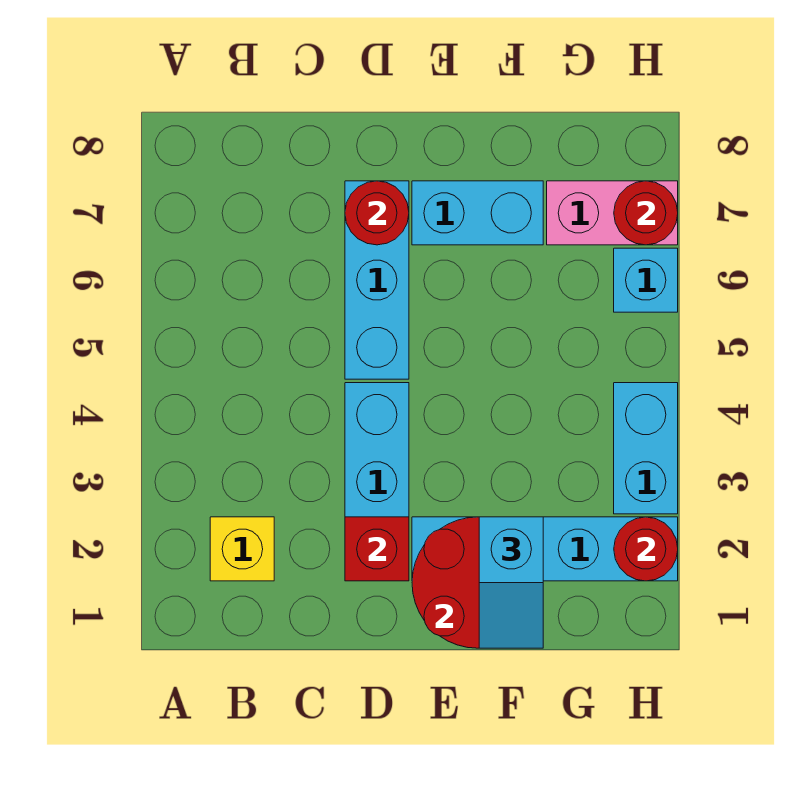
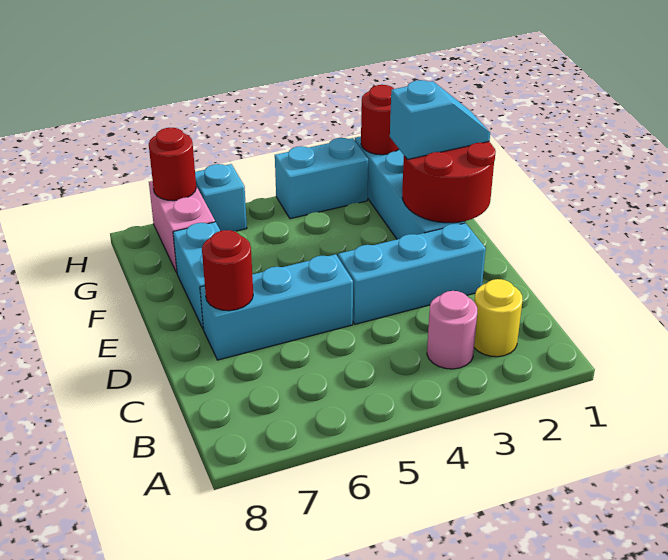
yellow brick B2 level 1 -> yellow round brick B2 level 1
none -> pink round brick B3 level 1
red brick D2 level 2 -> none

